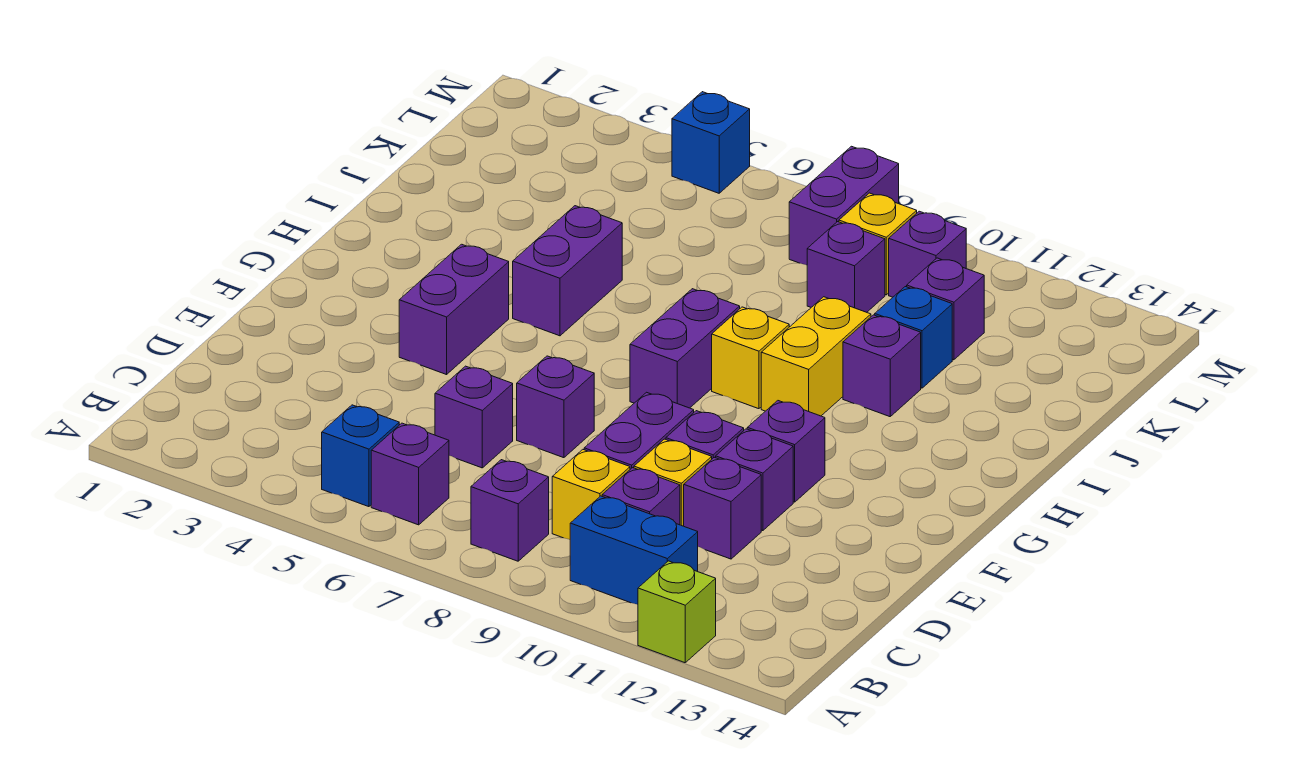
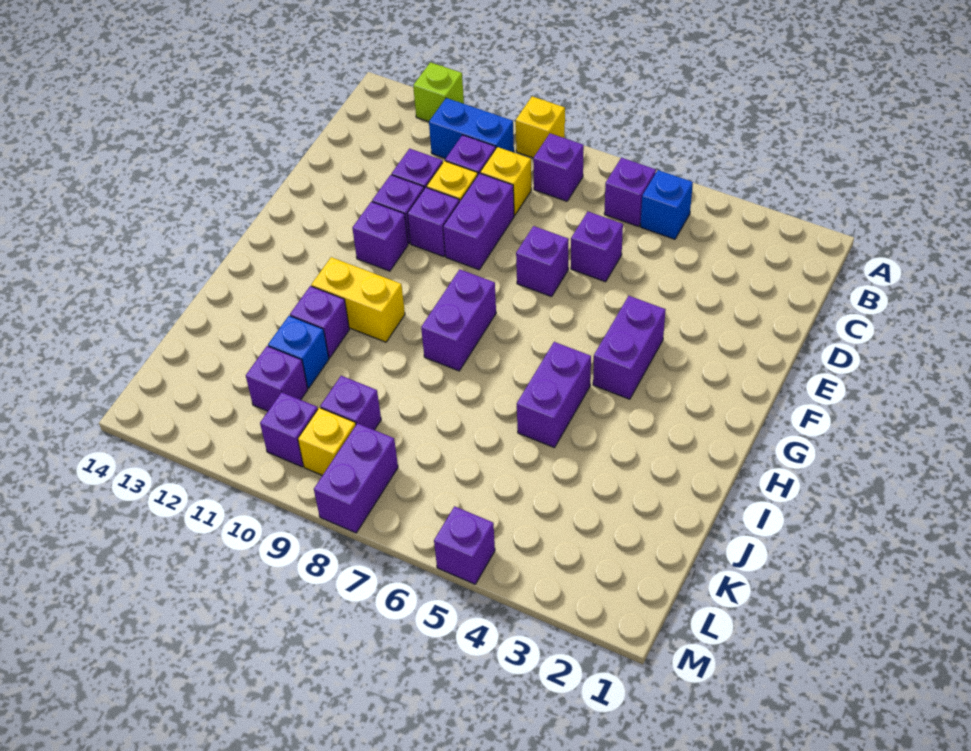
yellow brick H9 level 1 -> yellow brick A9 level 1
yellow brick H10:I10 level 1 -> yellow brick H10:H11 level 1
blue brick M5 level 1 -> purple brick M5 level 1

